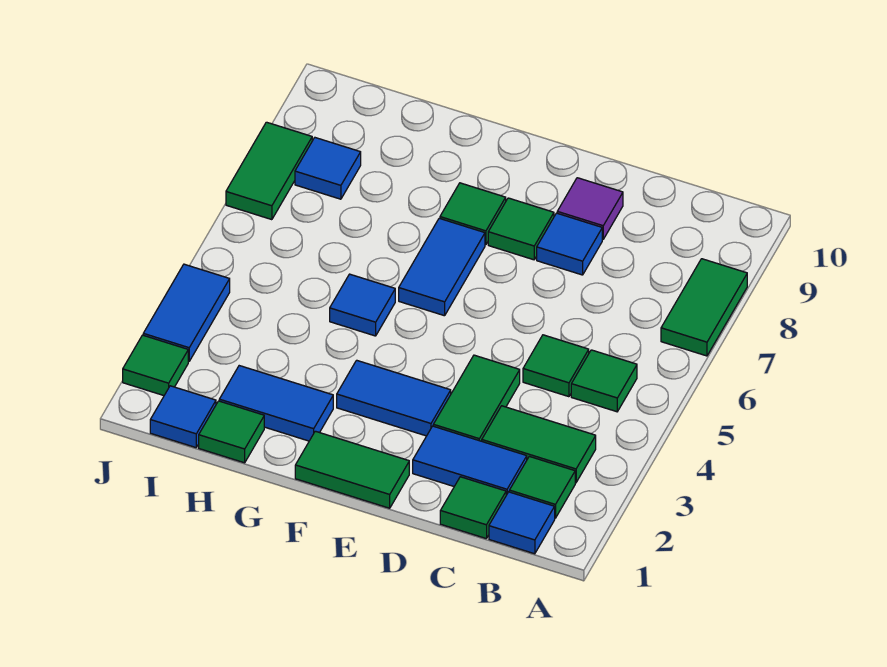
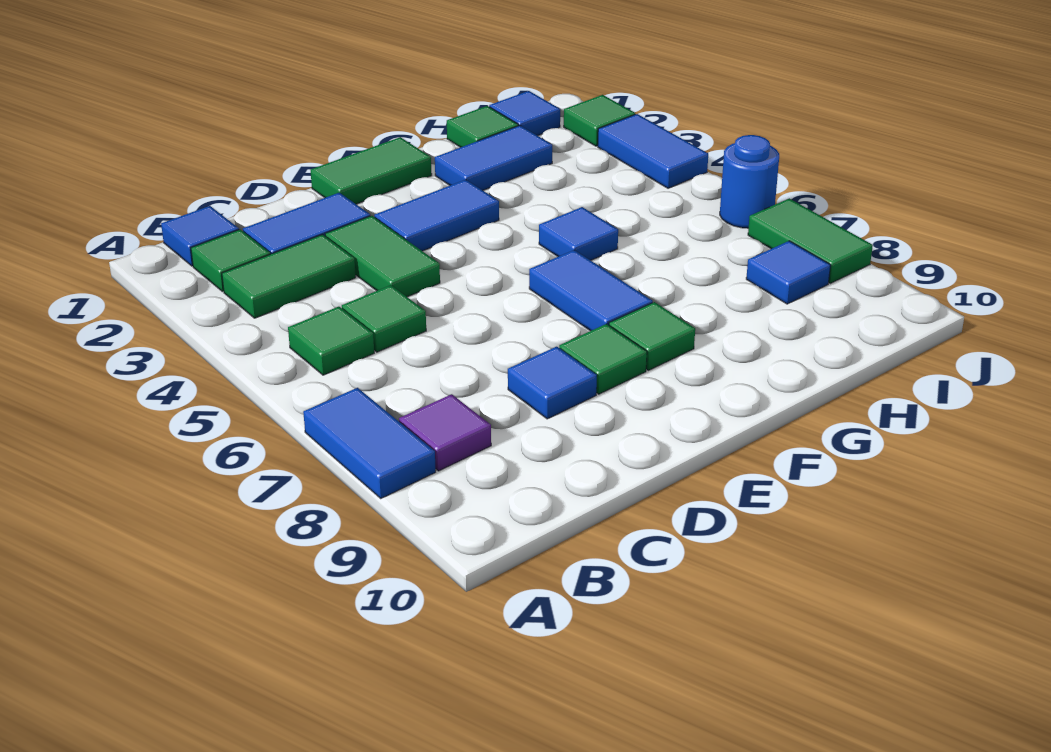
green tile A7:A8 level 1 -> blue tile A7:A8 level 1
green tile C1 level 1 -> none
purple tile D9 level 1 -> purple tile B8 level 1
none -> blue round brick J6 level 1

